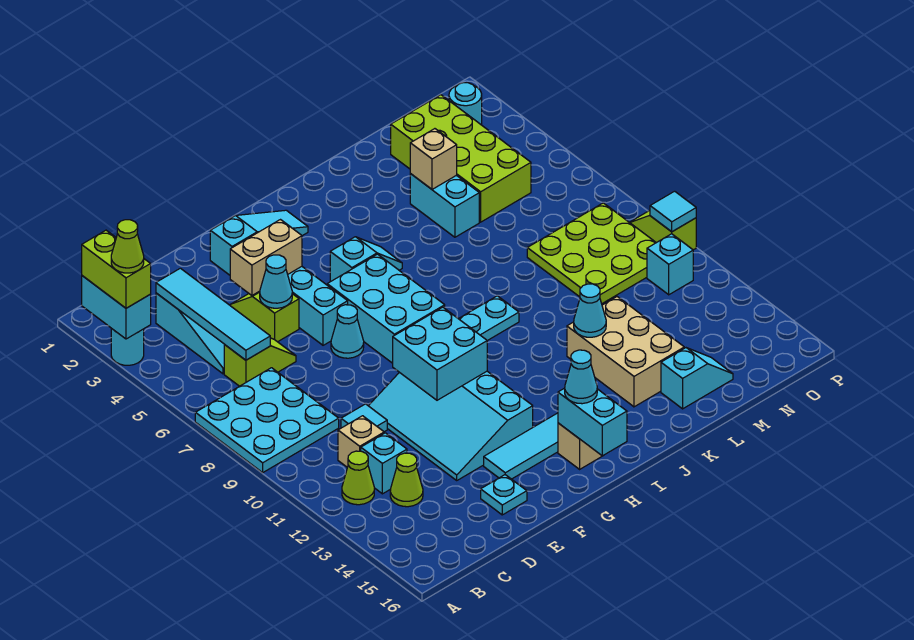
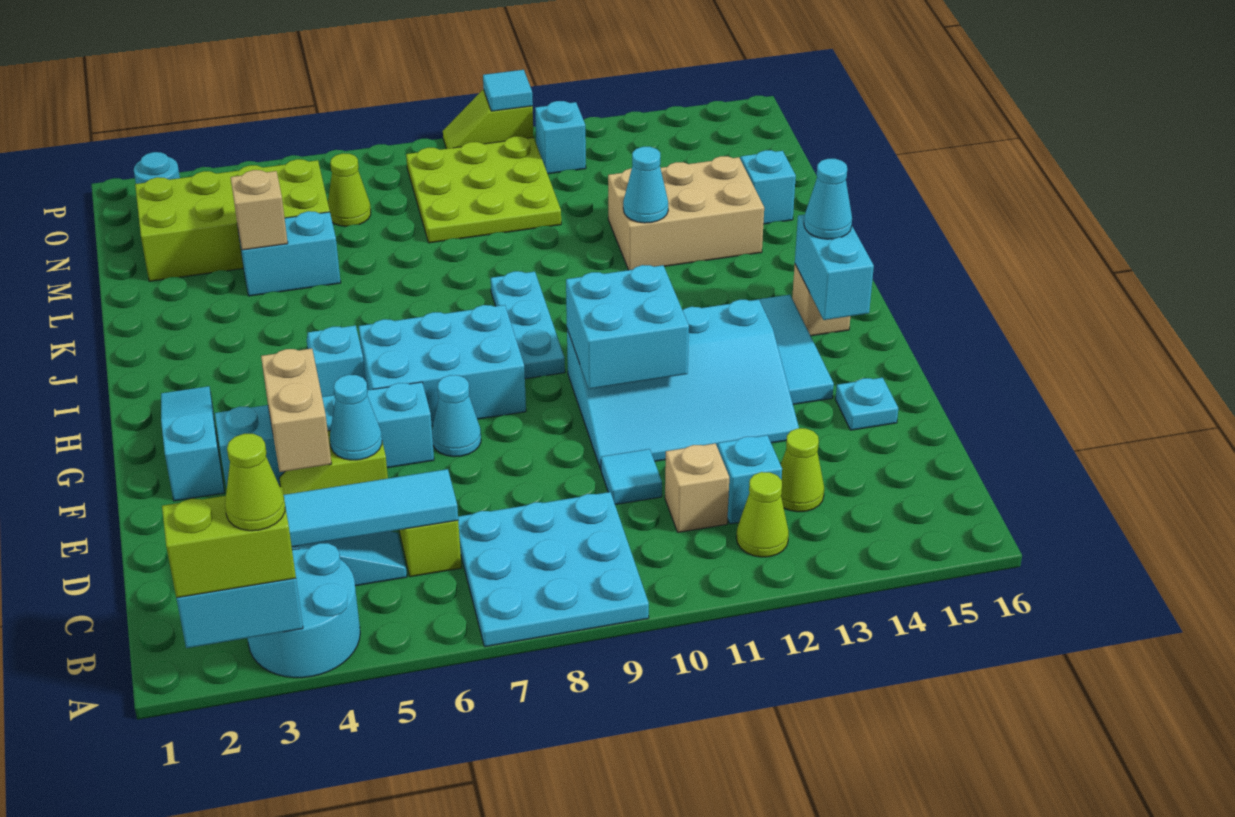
cyan round brick A3 level 1 -> cyan round brick A3:B4 level 1
cyan brick H15:H16 level 2 -> cyan brick G15:H15 level 2
none -> lime cone N6 level 1

